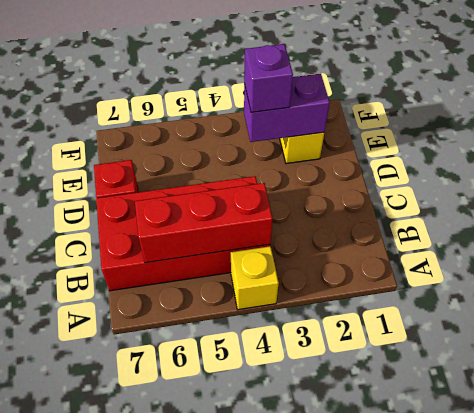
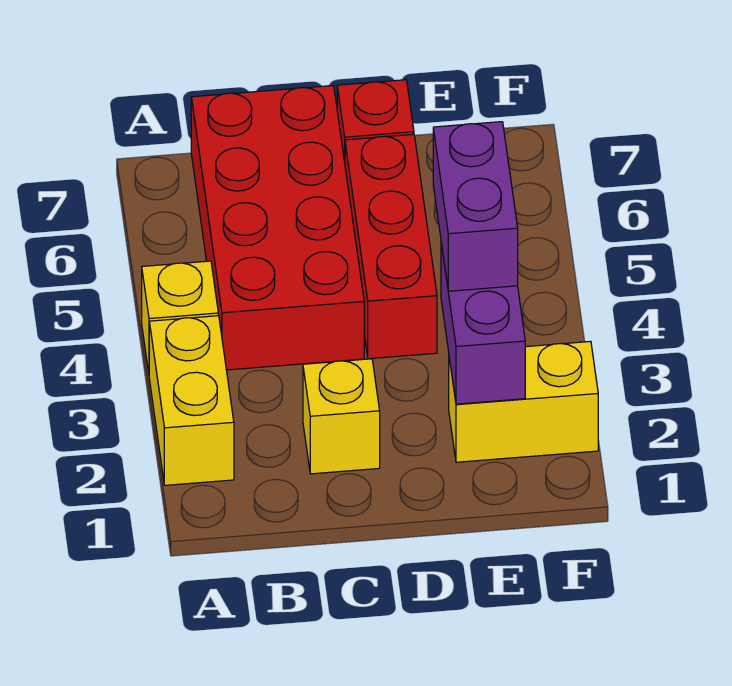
none -> yellow brick A2:A3 level 1
red brick B4:B6 level 2 -> red brick D4:D6 level 1
none -> yellow brick C2 level 1
purple brick E3 level 3 -> purple brick E3:E4 level 3

